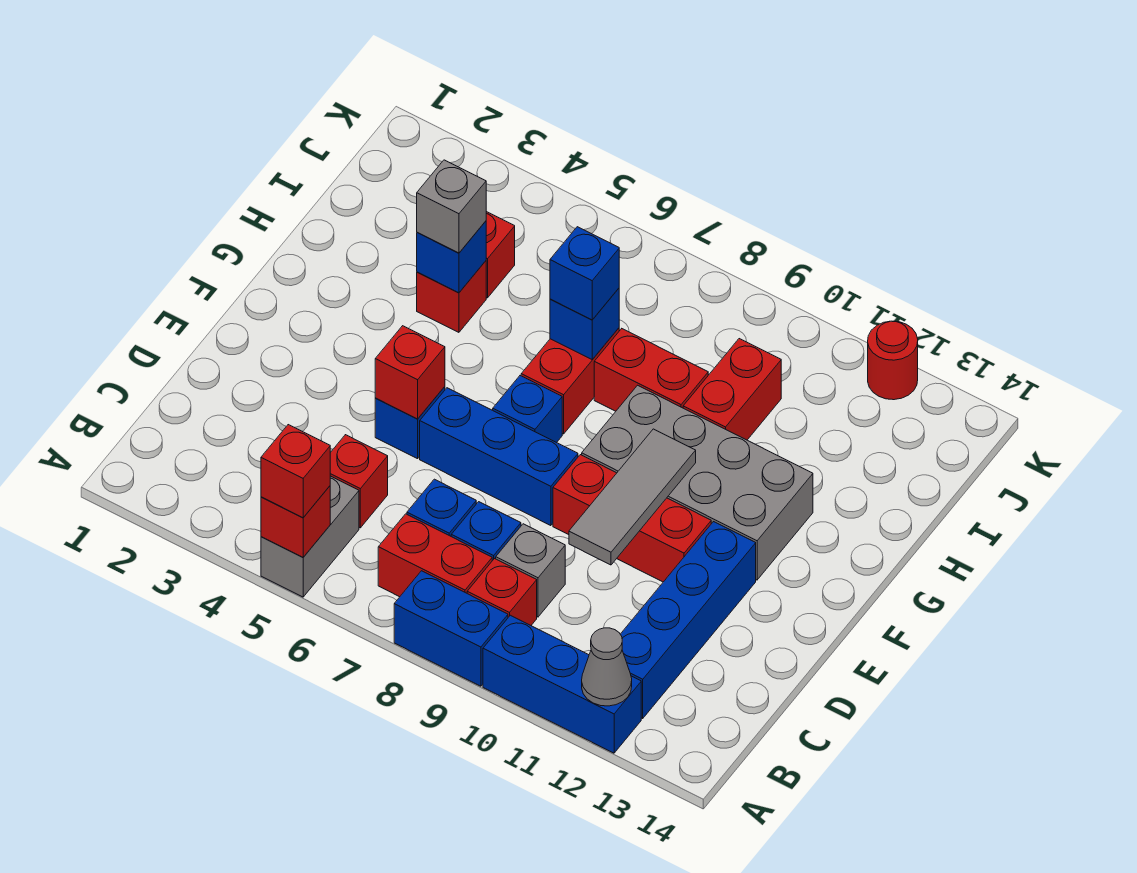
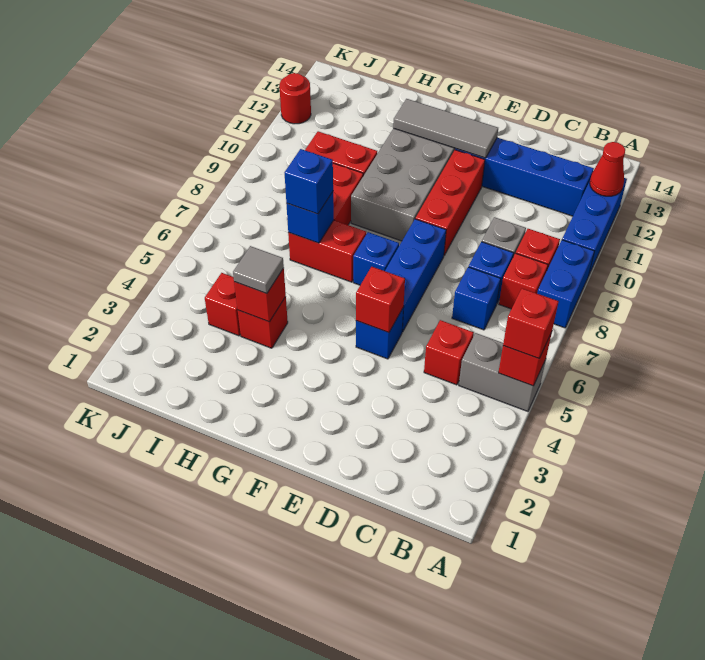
grey cone A12 level 2 -> red cone A12 level 2
red brick B7:B8 level 1 -> red brick B8 level 1
grey tile D10:F10 level 2 -> grey tile E12:G12 level 2
blue brick H4 level 2 -> red brick H4 level 2
grey brick H4 level 3 -> grey tile H4 level 3

